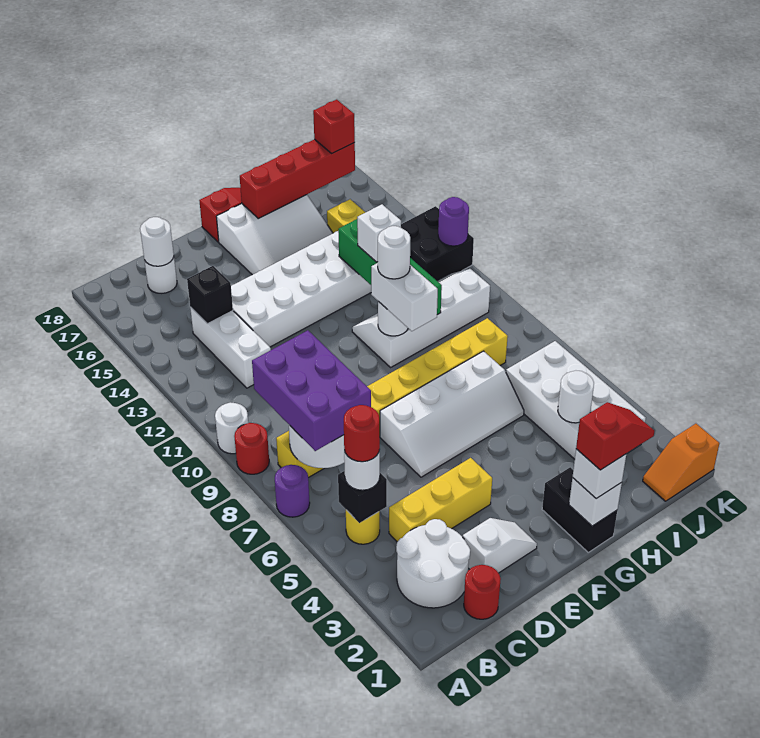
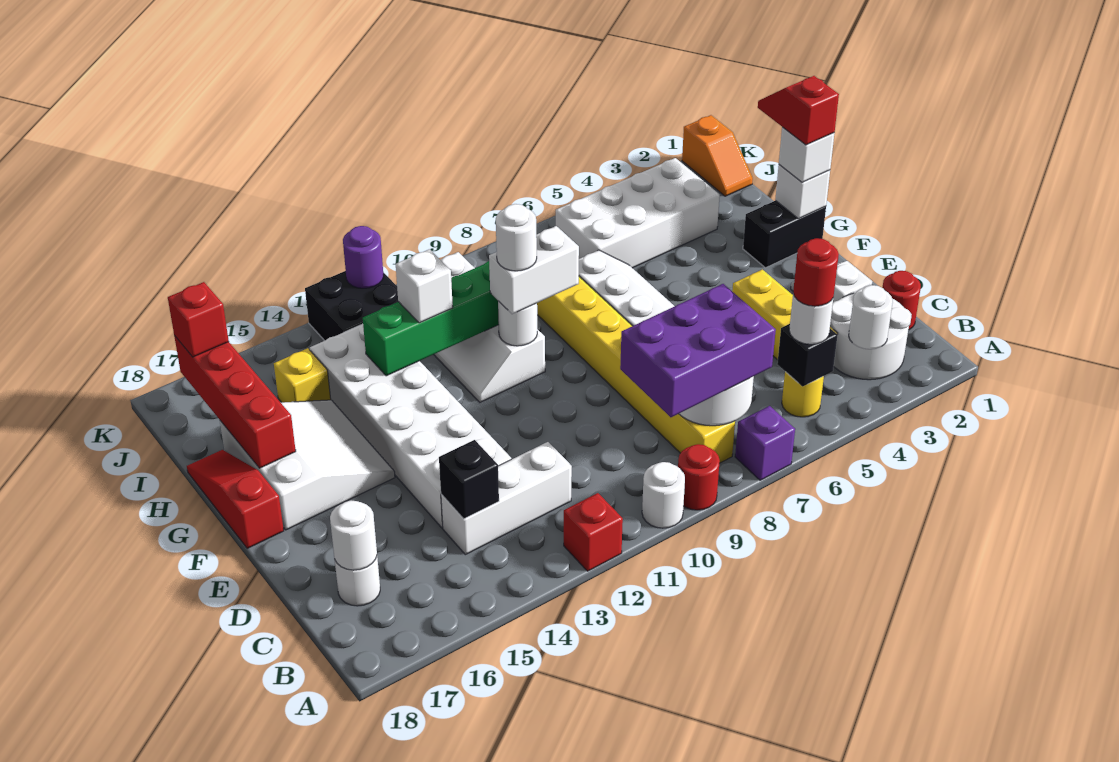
purple round brick A7 level 1 -> purple brick A7 level 1
none -> red brick A12 level 1
white round brick I4 level 2 -> white round brick B3 level 2

